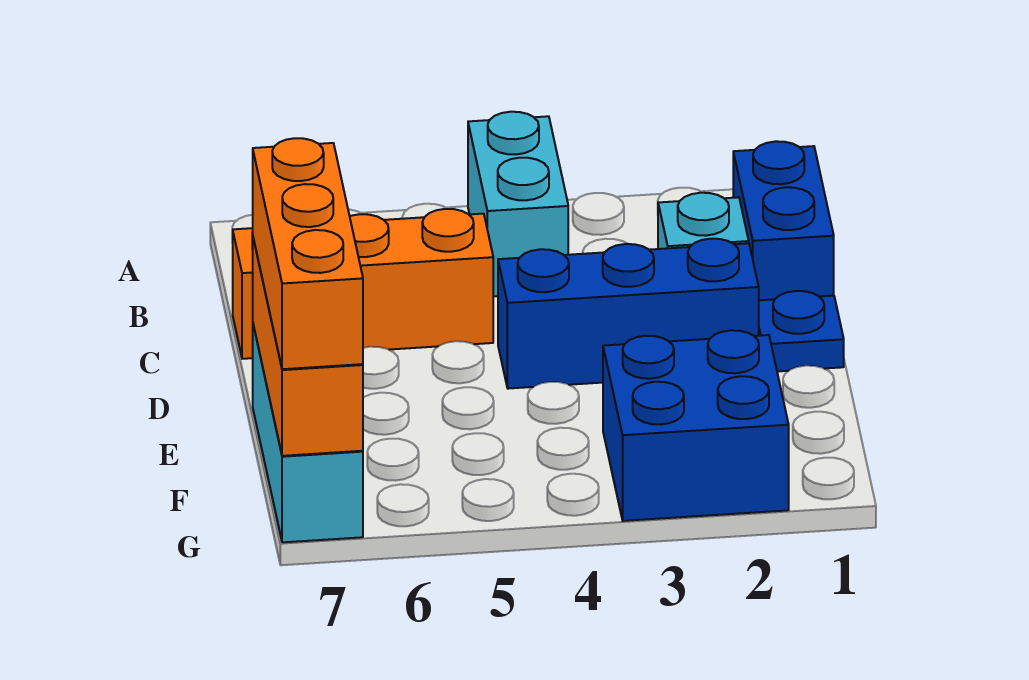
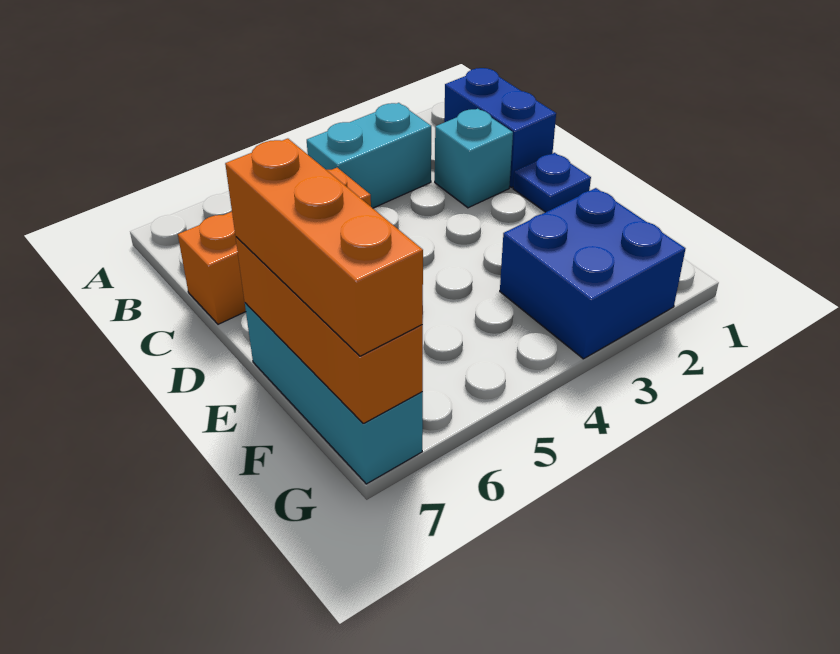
cyan brick A4:B4 level 1 -> cyan brick B3:B4 level 1
blue brick D2:D4 level 1 -> none

